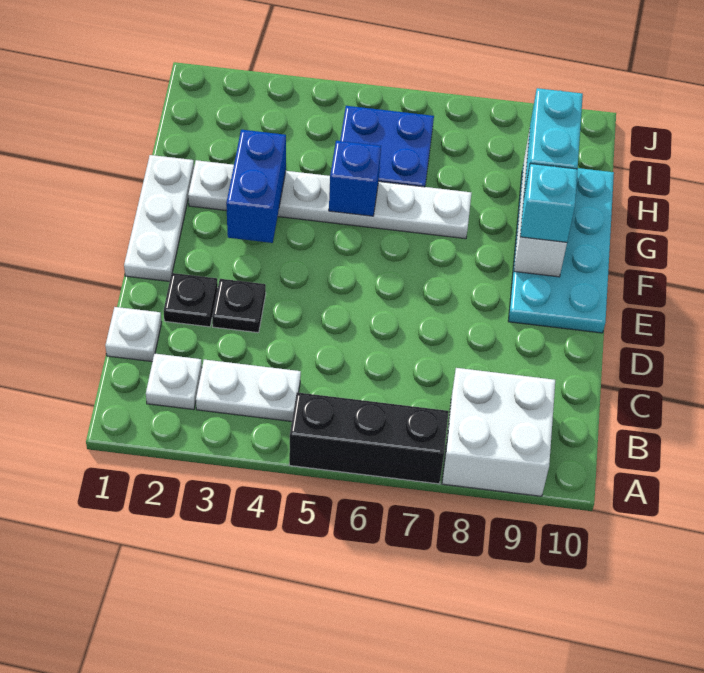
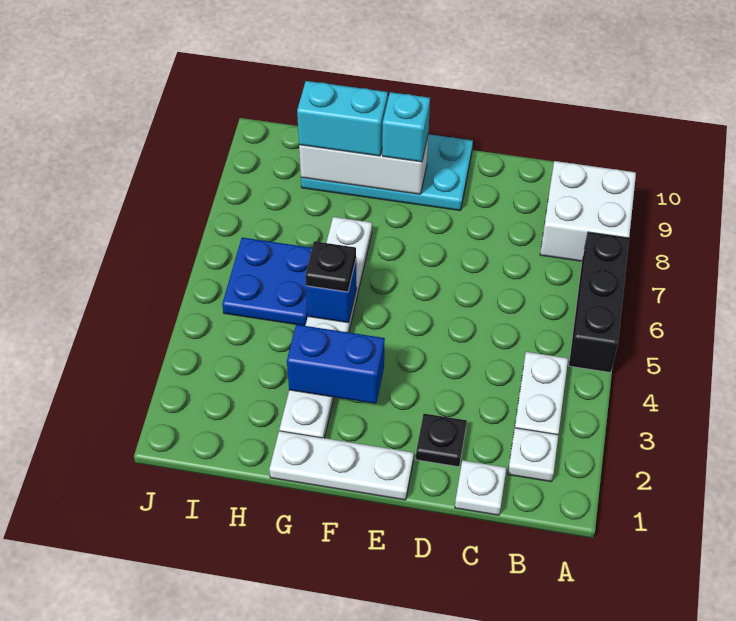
black plate D3 level 1 -> black plate G5 level 3

